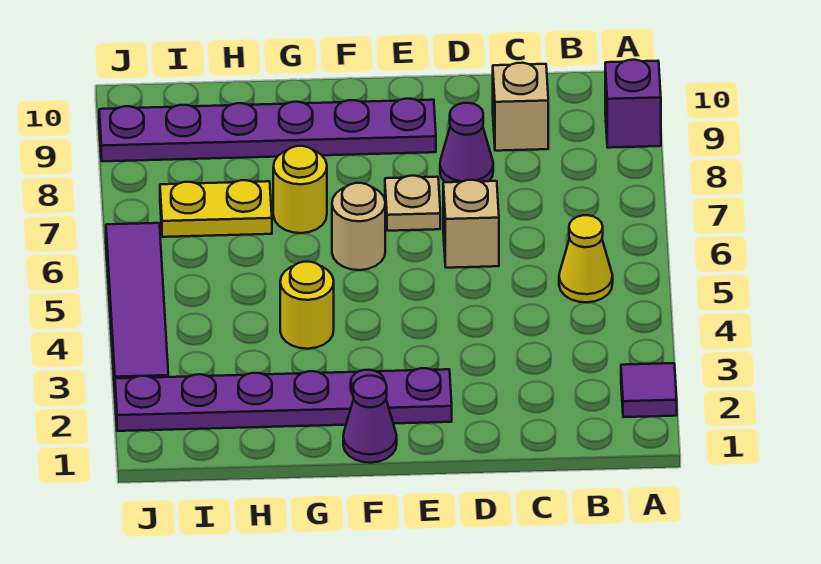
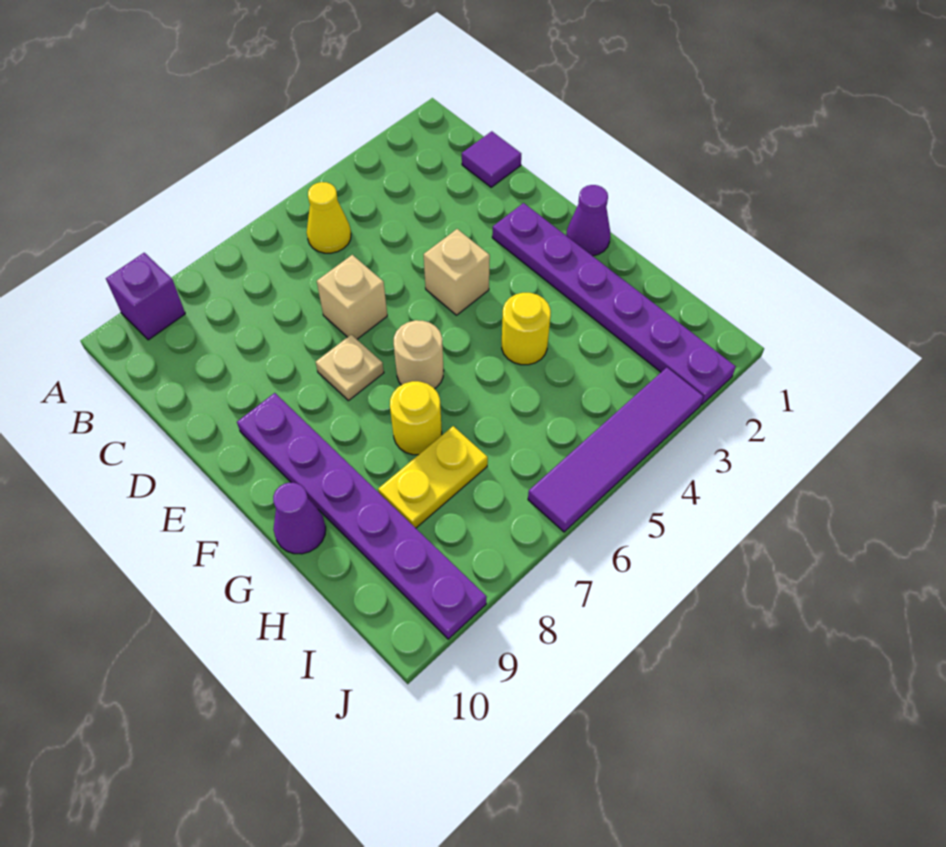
purple tile A2 level 1 -> purple tile C1 level 1
tan brick C9 level 1 -> tan brick E4 level 1
purple cone D8 level 1 -> purple cone G10 level 1
yellow plate H7:I7 level 1 -> yellow plate H7:H8 level 1

